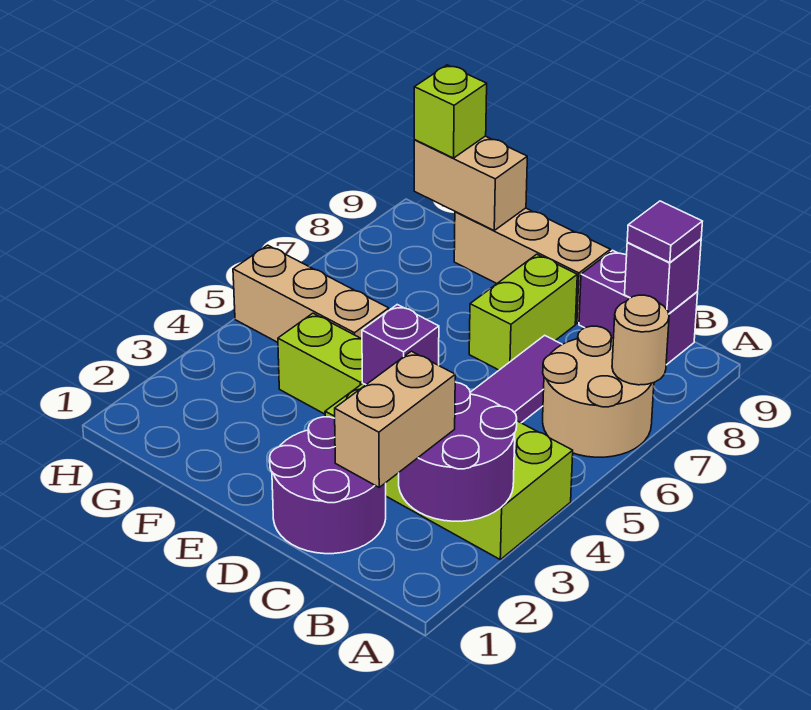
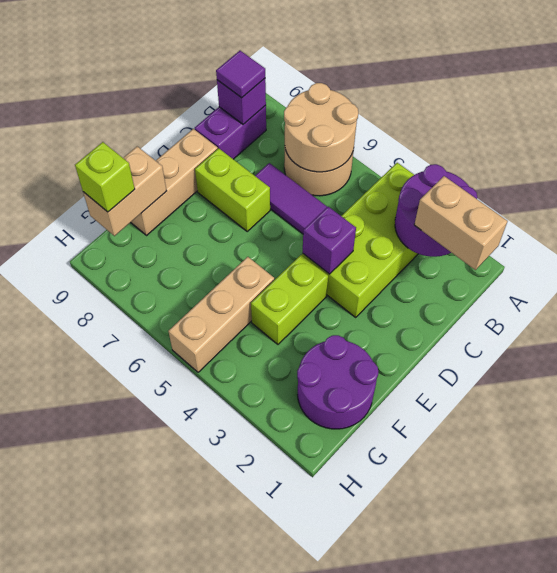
tan round brick A7 level 2 -> tan round brick A6:B7 level 2
purple round brick C1:D2 level 1 -> purple round brick F1:G2 level 1

